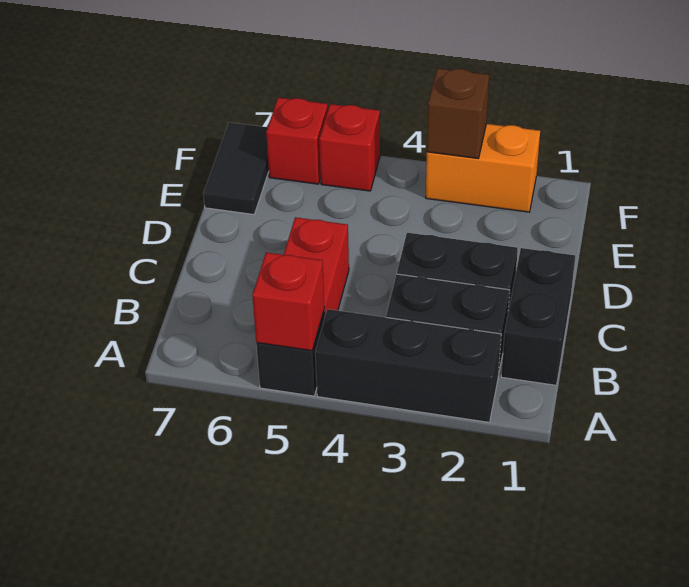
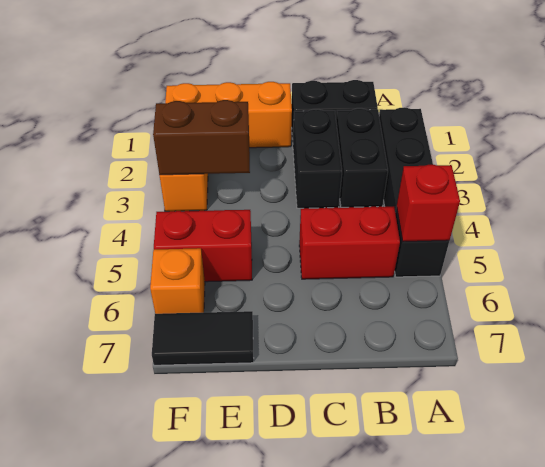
none -> orange brick D1:F1 level 1
brown brick F3 level 2 -> brown brick E3:F3 level 2
red brick F5 level 1 -> red brick E5:F5 level 1
red brick F6 level 1 -> orange brick F6 level 1

